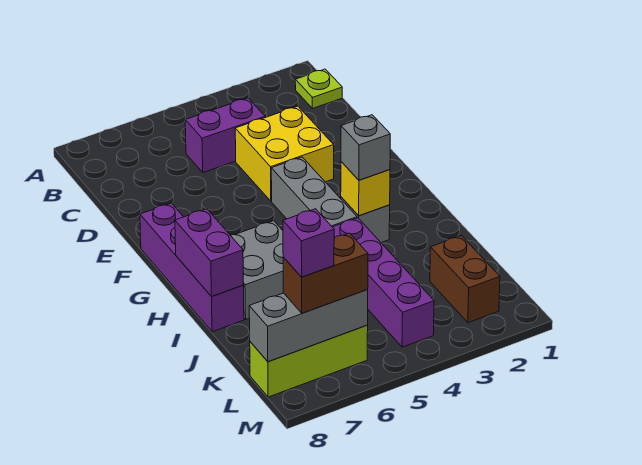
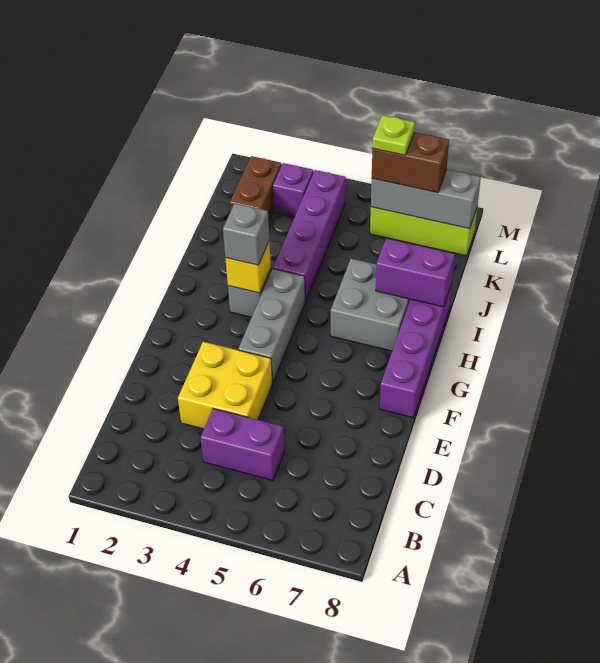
lime plate B1 level 1 -> lime plate L6 level 4
purple brick H8:I8 level 2 -> purple brick I7:I8 level 2
purple brick L7 level 4 -> purple brick L3 level 1

